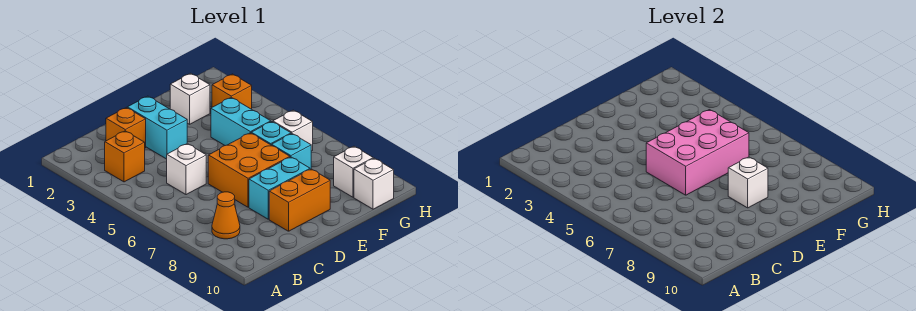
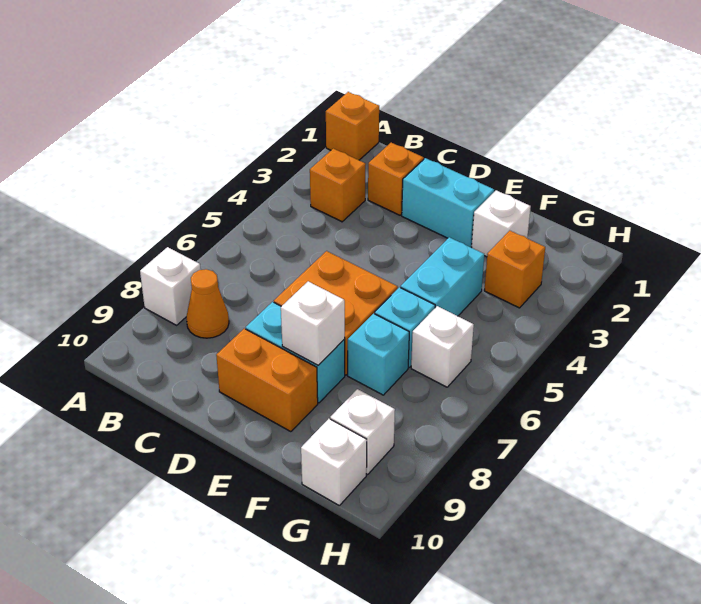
none -> orange brick A1 level 1
white brick C5 level 1 -> white brick A8 level 1
cyan brick D2:D3 level 1 -> cyan brick D2:E2 level 1
pink brick D5:F6 level 2 -> none

